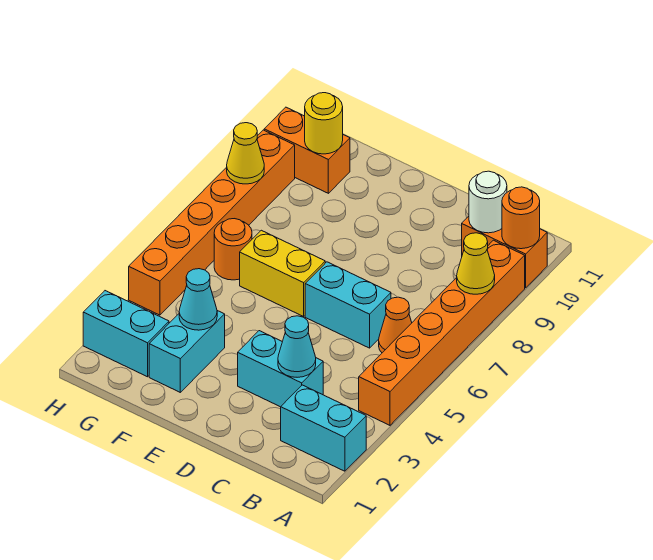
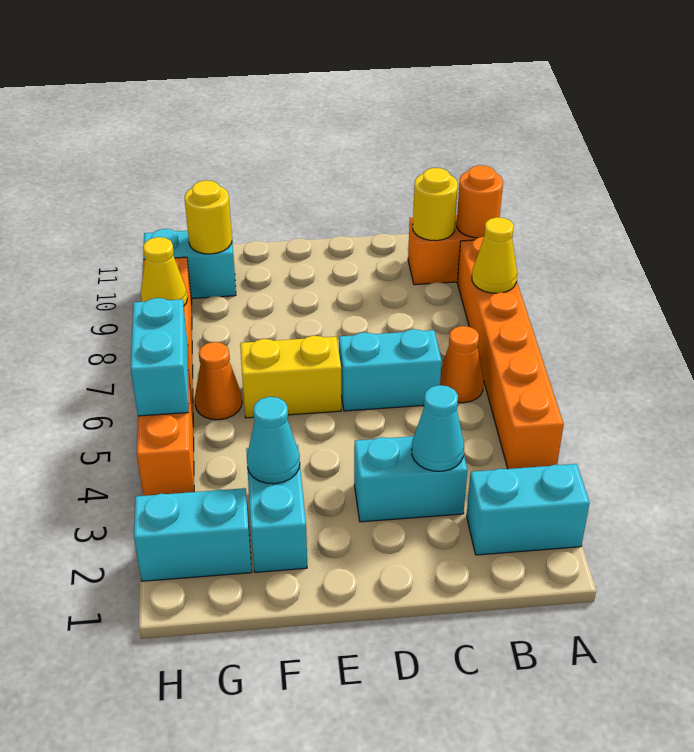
white round brick B10 level 2 -> yellow round brick B10 level 2
orange round brick G6 level 1 -> orange cone G6 level 1
orange brick G10:H10 level 1 -> cyan brick G10:H10 level 1
none -> cyan brick H5:H6 level 2

